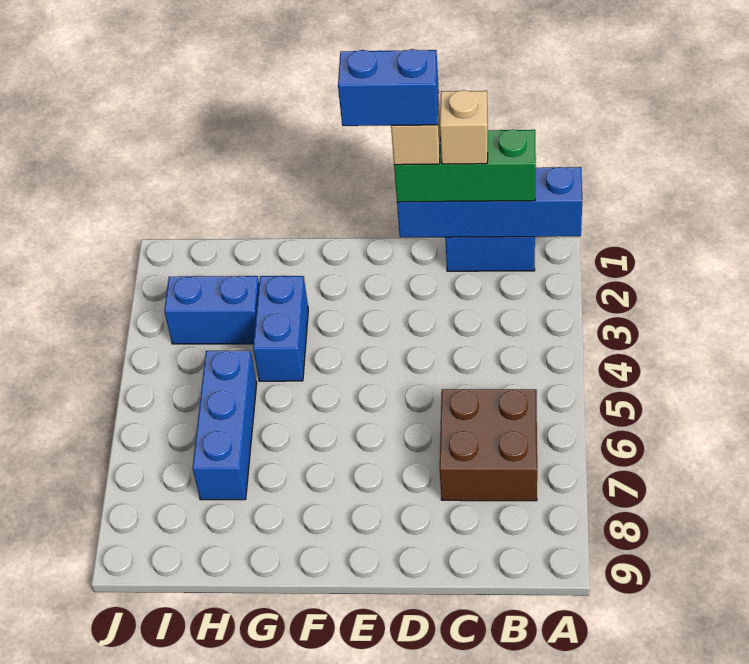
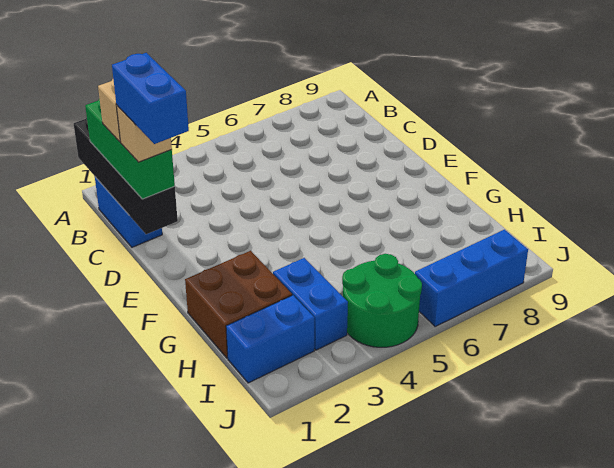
blue brick A1:D1 level 2 -> black brick A1:D1 level 2
brown brick B6:C7 level 1 -> brown brick G1:H2 level 1
blue brick G3:G4 level 1 -> blue brick I1:I2 level 1
blue brick H5:H7 level 1 -> blue brick J6:J8 level 1
none -> green round brick I4:J5 level 1

